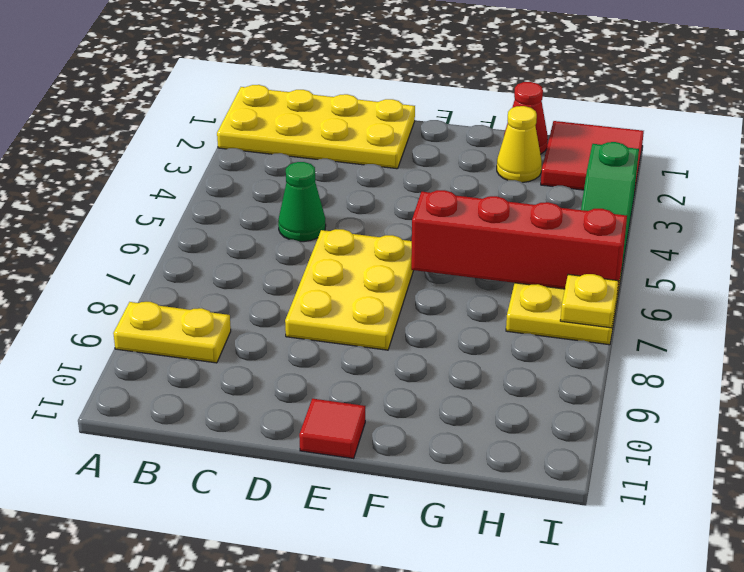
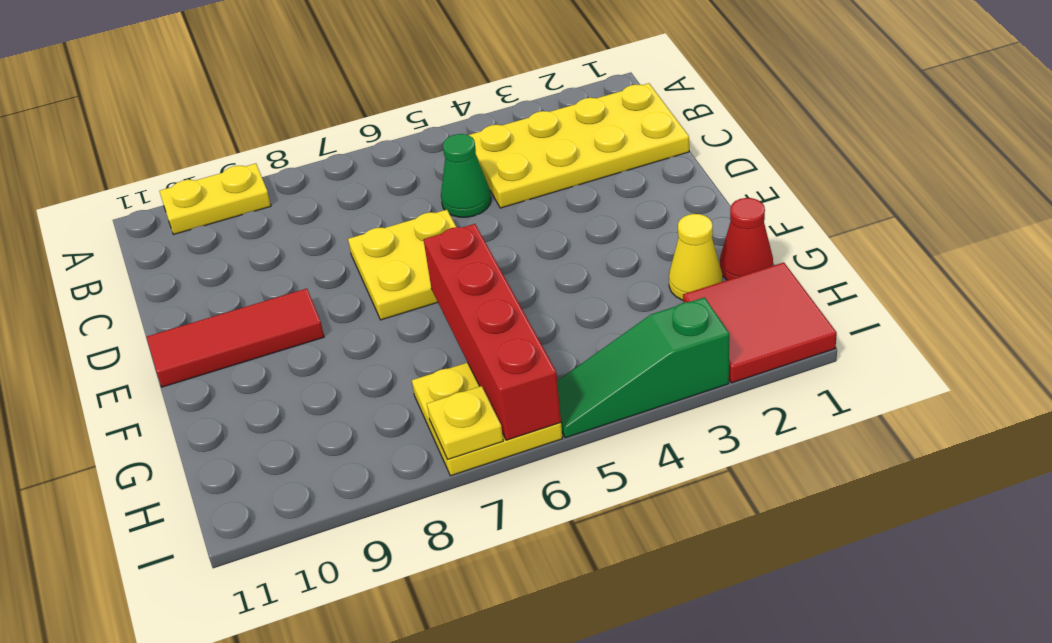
yellow plate A1:D2 level 1 -> yellow plate B1:C4 level 1
yellow plate A9:B9 level 1 -> yellow plate A9:A10 level 1
yellow plate D6:E8 level 1 -> yellow plate D6:E7 level 1
red tile E11 level 1 -> red tile E9:E11 level 1

